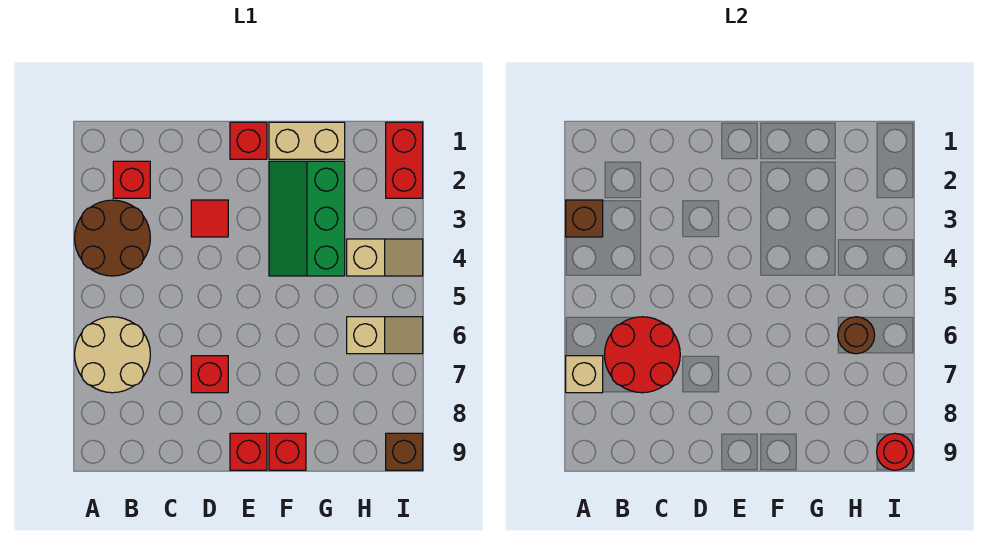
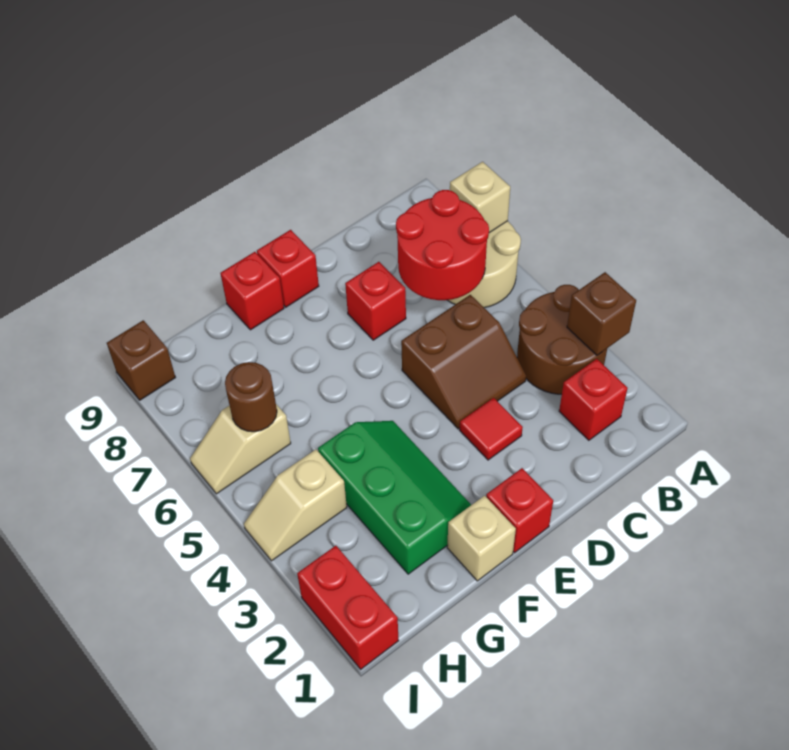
none -> brown slope C4:D5 level 1 top 5
tan brick F1:G1 level 1 -> tan brick F1 level 1
red round brick I9 level 2 -> none

